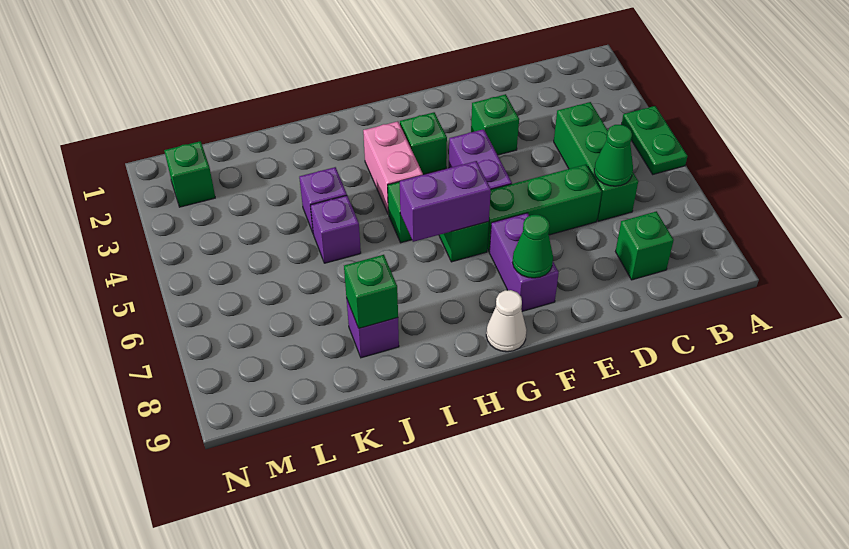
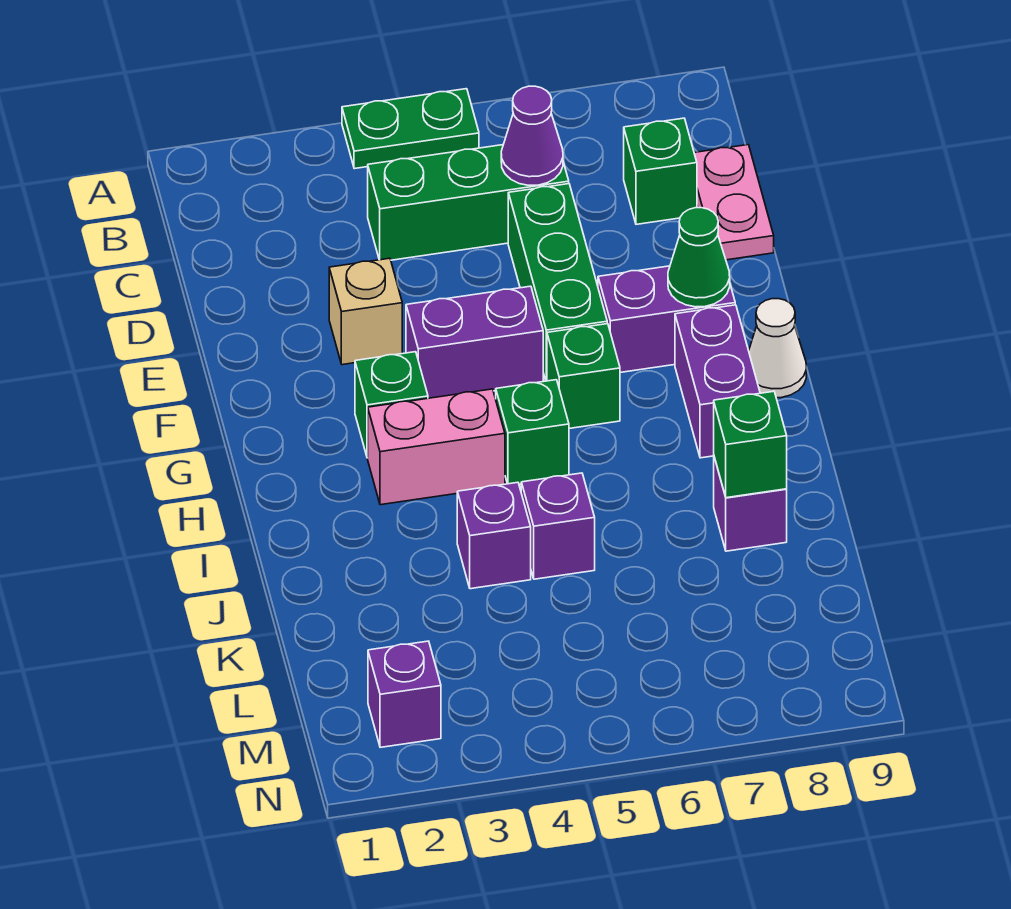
green cone C6 level 2 -> purple cone C6 level 2
none -> pink plate C9:D9 level 1
green brick E3 level 1 -> tan brick E3 level 1
purple brick G6:H6 level 2 -> purple brick G8:H8 level 1
green brick M2 level 1 -> purple brick M2 level 1

